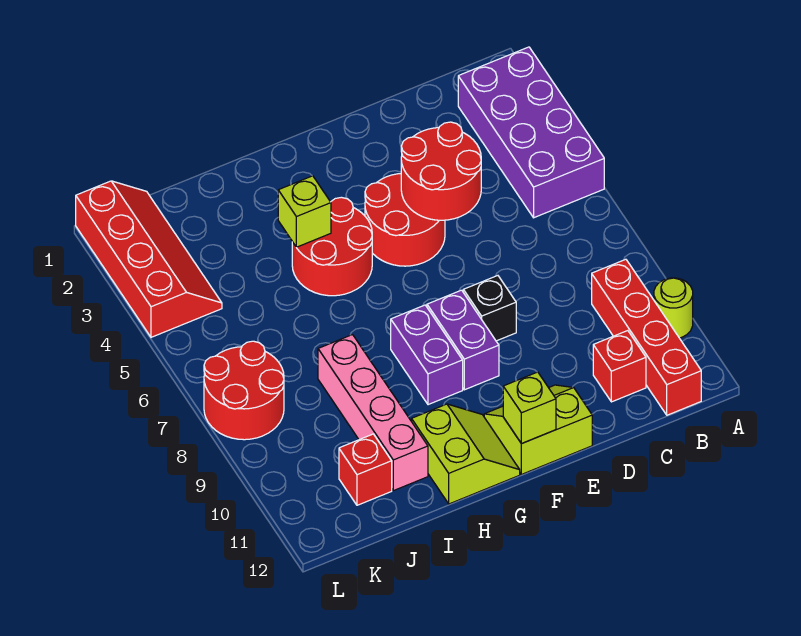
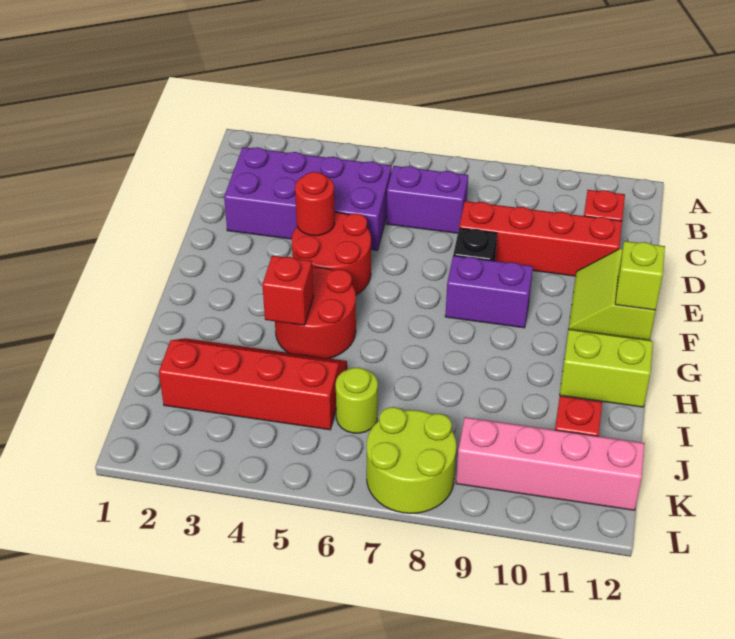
purple brick A2:B5 level 1 -> purple brick C2:D5 level 1
lime round brick A10 level 1 -> lime round brick J6 level 1
red brick B9:B12 level 1 -> red brick D8:D11 level 1
red round brick D4:E5 level 2 -> red round brick E4 level 2
purple brick G8:G9 level 1 -> purple brick C6:C7 level 1
lime brick H4 level 2 -> red brick H4 level 2
pink brick I8:I11 level 1 -> pink brick K9:K12 level 1
red slope K1:L4 level 1 top L -> red slope I2:J5 level 1 top J
red round brick K7:L8 level 1 -> lime round brick K7:L8 level 1

